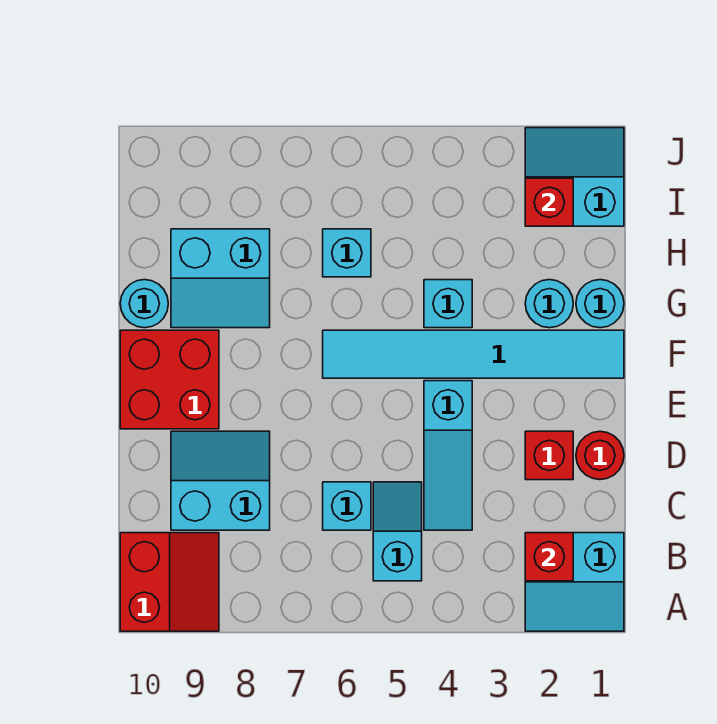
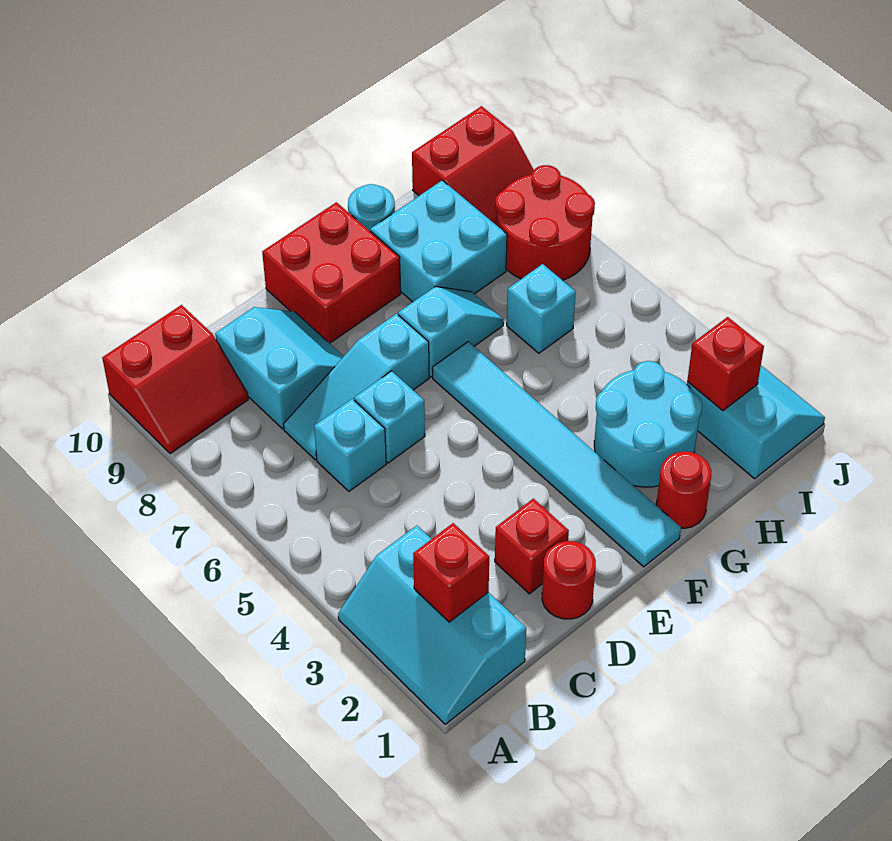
cyan slope A1:B2 level 1 top B -> cyan slope A1:B3 level 1 top B
cyan slope B5:C5 level 1 top B -> cyan slope F7:G7 level 1 top F
cyan slope C4:E4 level 1 top E -> cyan slope C7:E7 level 1 top E
cyan round brick G1 level 1 -> red round brick G1 level 1
cyan round brick G2 level 1 -> cyan round brick G2:H3 level 1
cyan brick G4 level 1 -> cyan brick D6 level 1
cyan slope G8:H9 level 1 top H -> cyan brick G8:H9 level 1
none -> red round brick I7:J8 level 1
none -> red slope I9:J10 level 1 top 10

